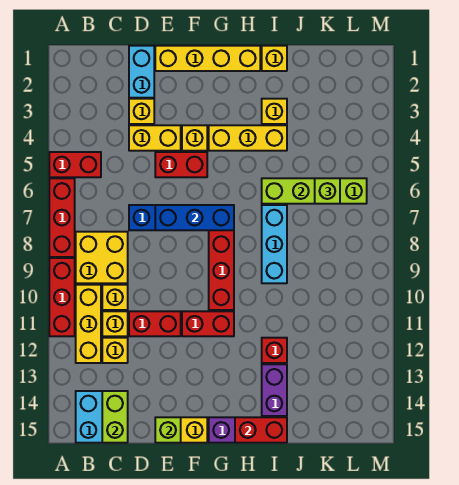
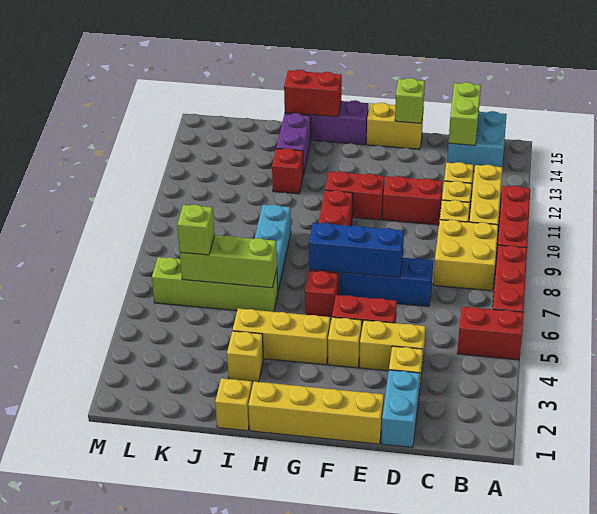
none -> red brick G6 level 1

